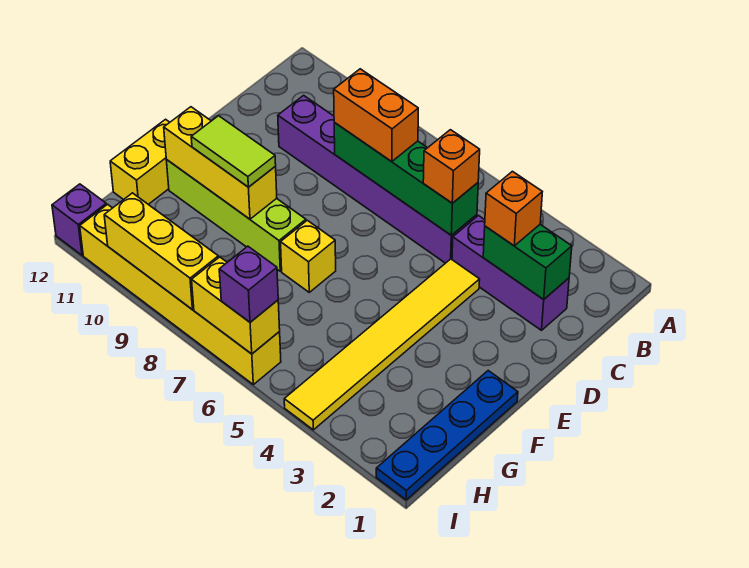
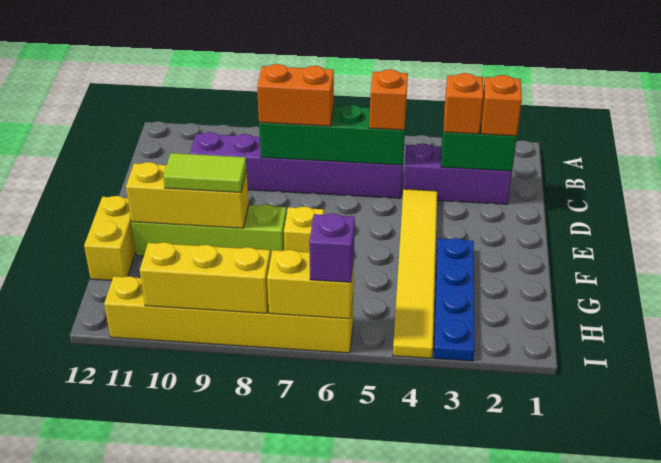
none -> orange brick C2 level 3
blue plate F1:I1 level 1 -> blue plate F3:I3 level 1
purple brick I12 level 1 -> none

